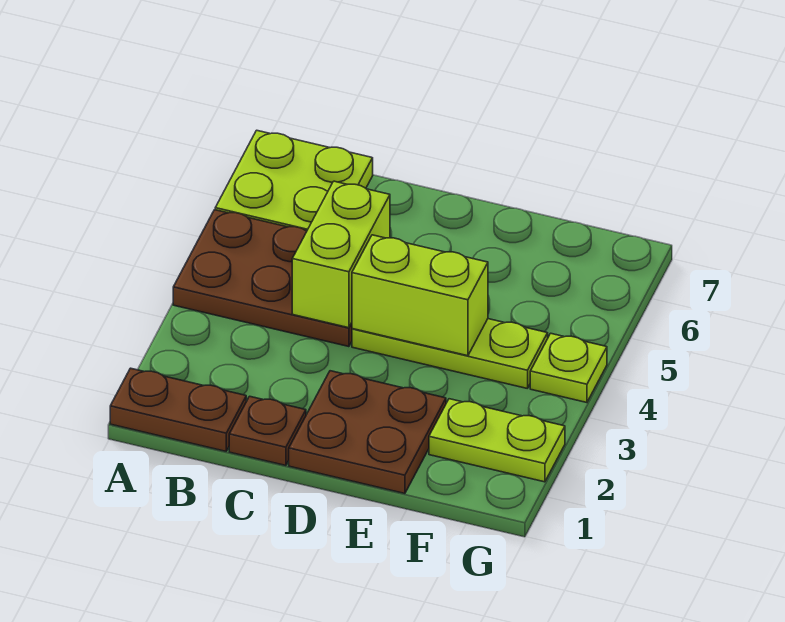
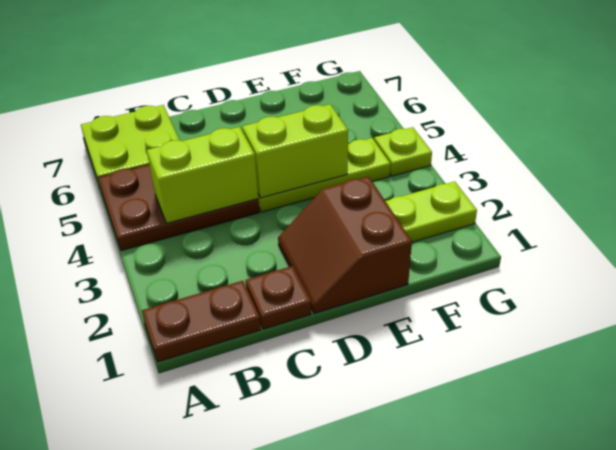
lime brick C4:C5 level 2 -> lime brick B4:C4 level 2
brown plate D1:E2 level 1 -> brown slope D1:E2 level 1 top E

